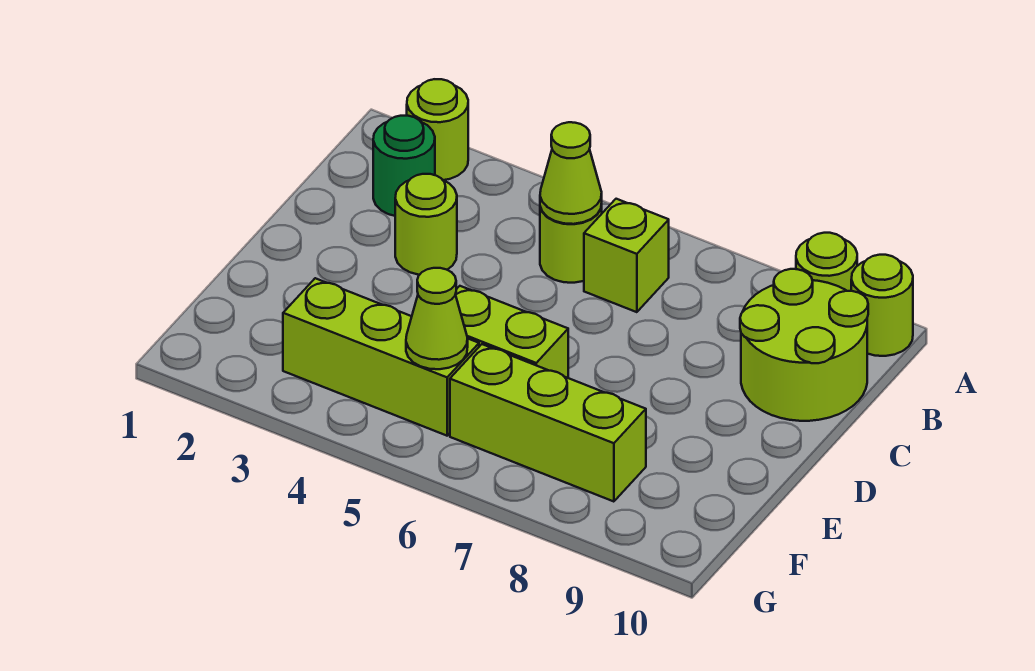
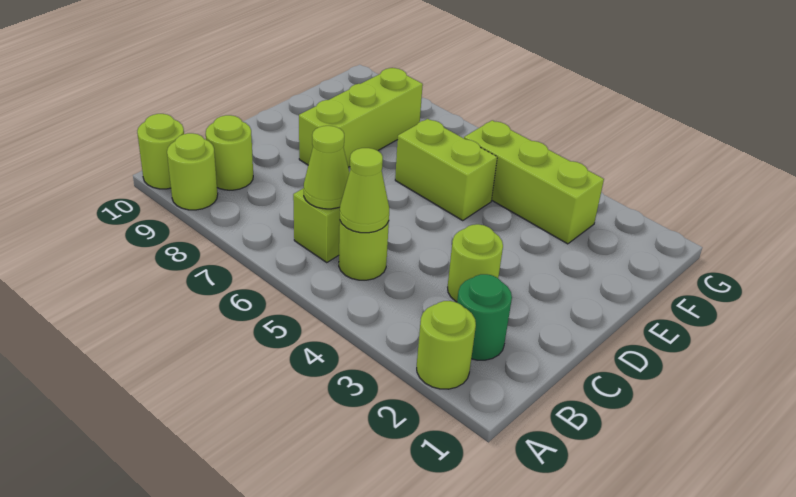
lime round brick B9:C10 level 1 -> lime round brick B9 level 1
lime cone F5 level 2 -> lime cone B6 level 2
lime brick F6:F8 level 1 -> lime brick D8:F8 level 1

